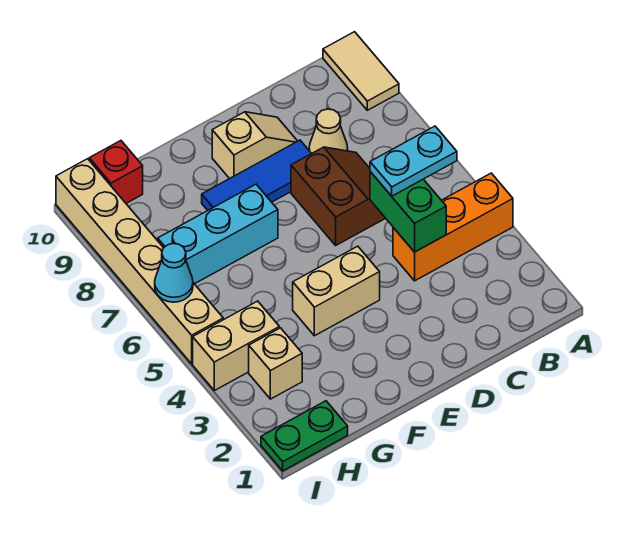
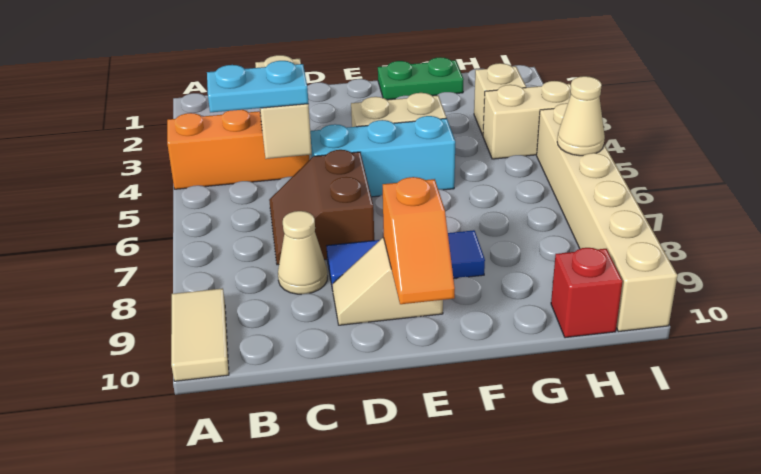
green brick C4:C5 level 2 -> tan brick C4:C5 level 2
none -> orange slope E9:E10 level 2 top 9
cyan brick F7:H7 level 1 -> cyan brick D5:F5 level 1
green plate H1:I1 level 1 -> green plate F1:G1 level 1
cyan cone I6 level 2 -> tan cone I6 level 2

